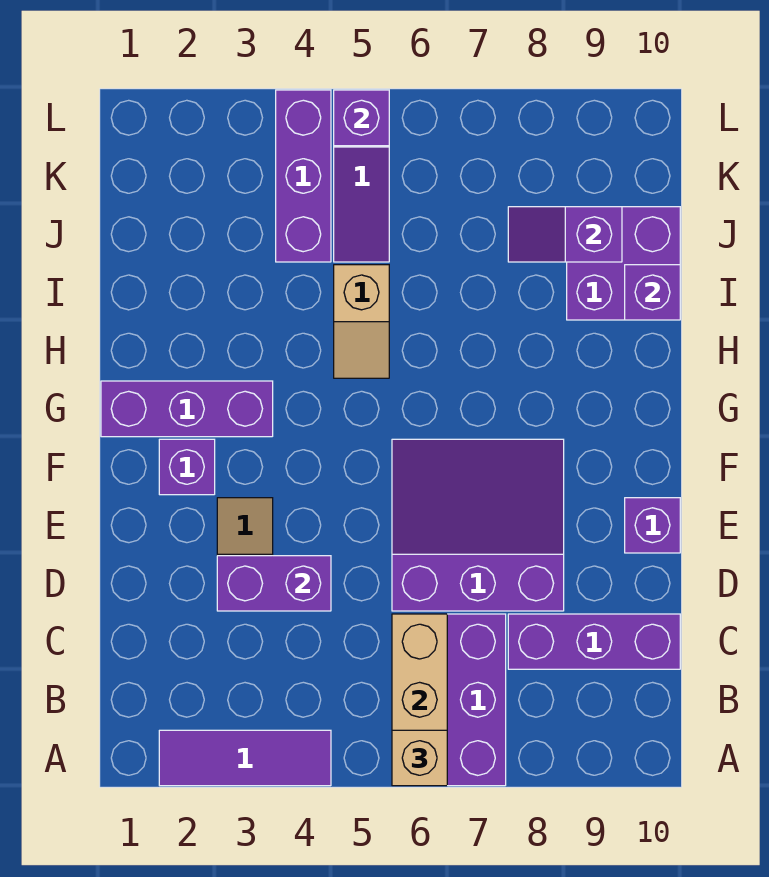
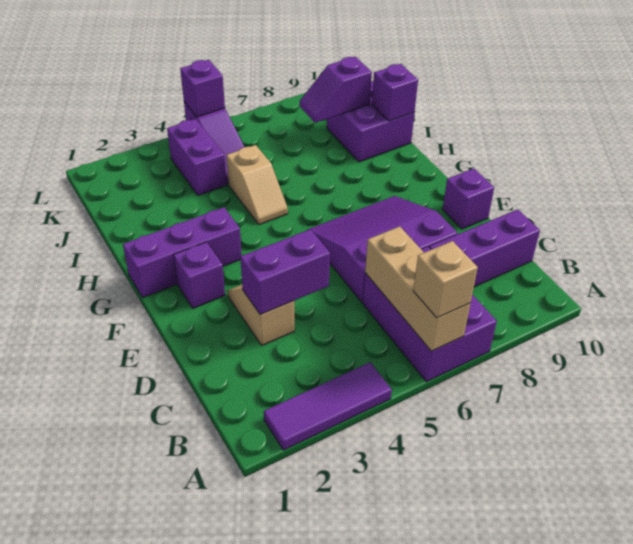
purple brick J4:L4 level 1 -> purple brick J4:K4 level 1

